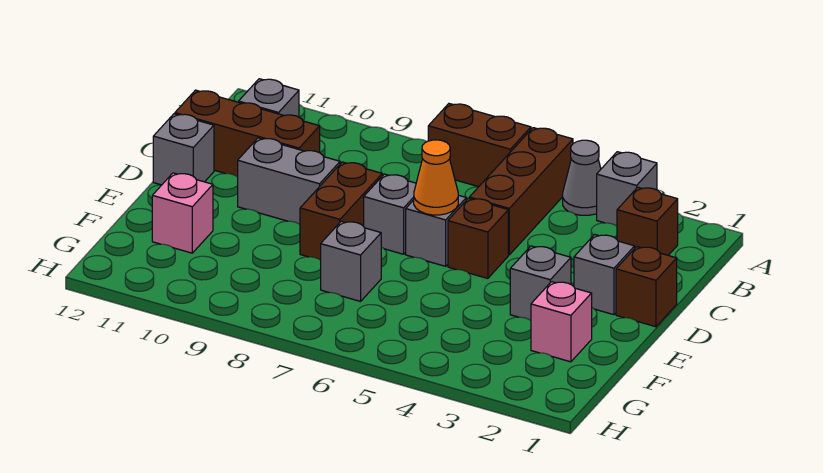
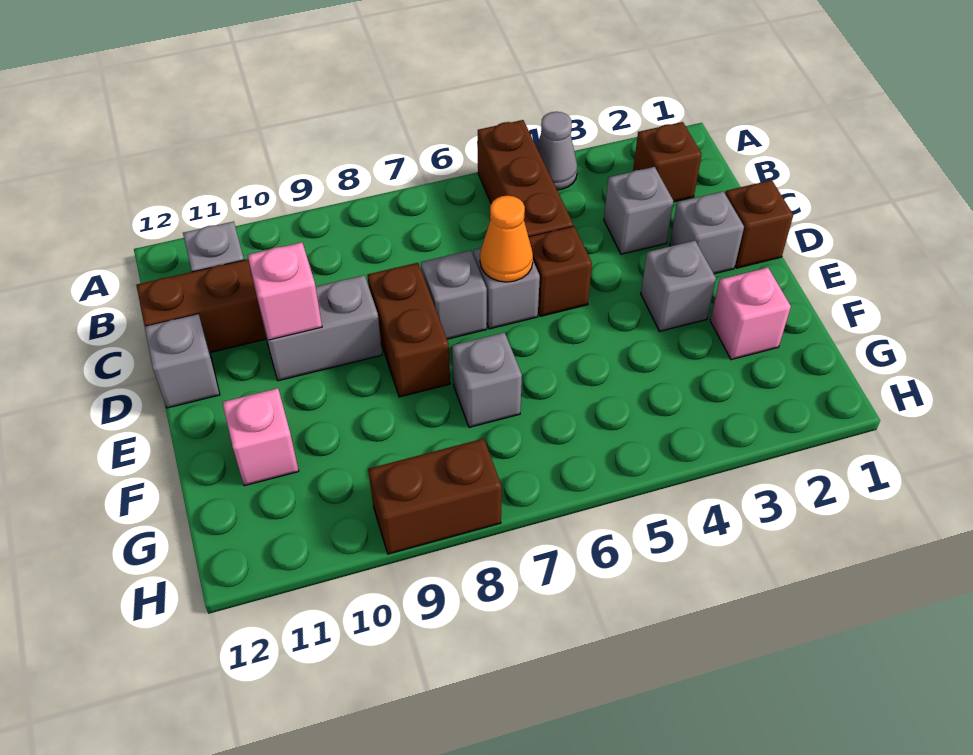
grey brick A3 level 1 -> grey brick C3 level 1
brown brick A6:A7 level 1 -> brown brick H8:H9 level 1
none -> pink brick D10 level 2

